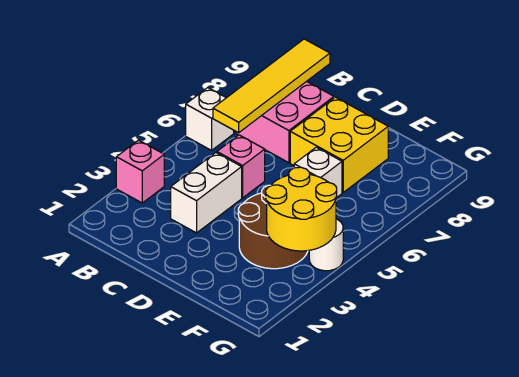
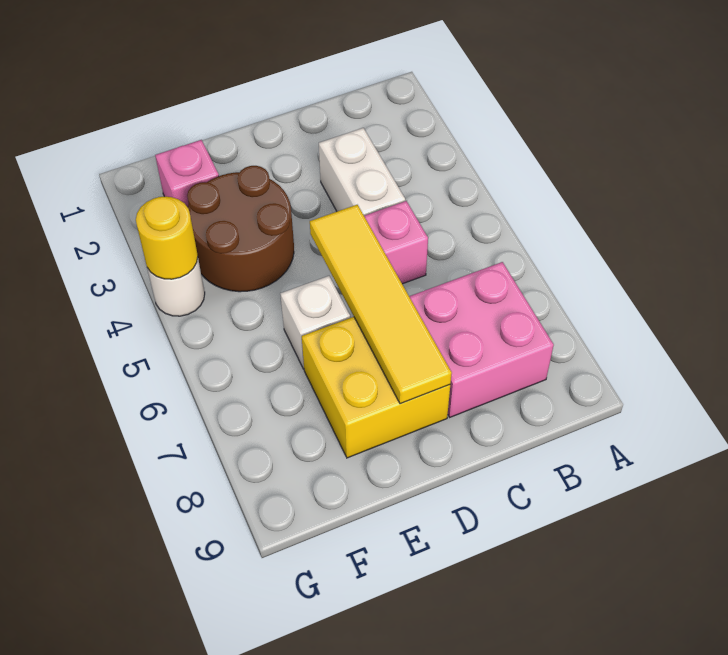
pink brick A3 level 1 -> pink brick F2 level 1
white brick A6 level 1 -> none
yellow tile B6:B9 level 2 -> yellow tile D5:D8 level 2
yellow round brick F3:G4 level 2 -> yellow round brick G4 level 2

